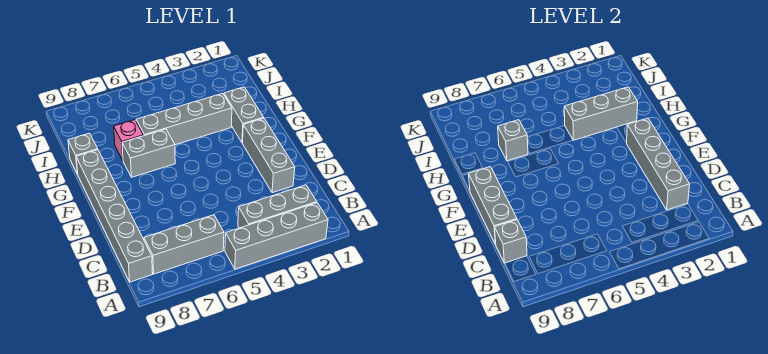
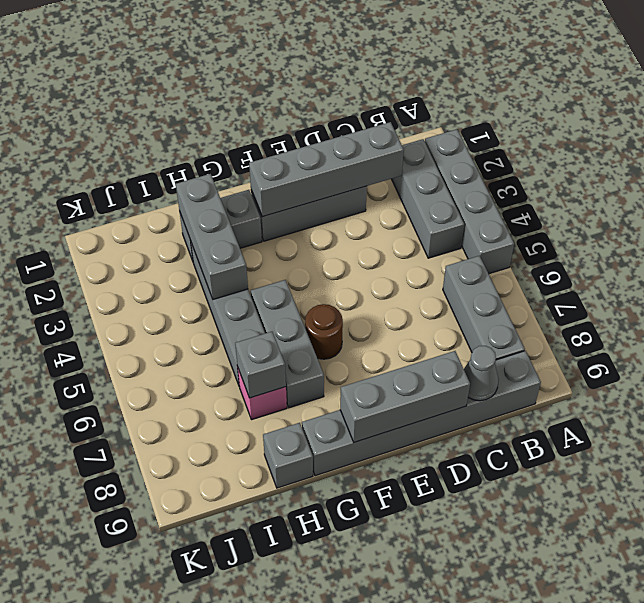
grey brick C9 level 2 -> grey cone C9 level 2
none -> brown round brick F6 level 1
grey brick G6:G7 level 1 -> grey brick G5:G7 level 1

